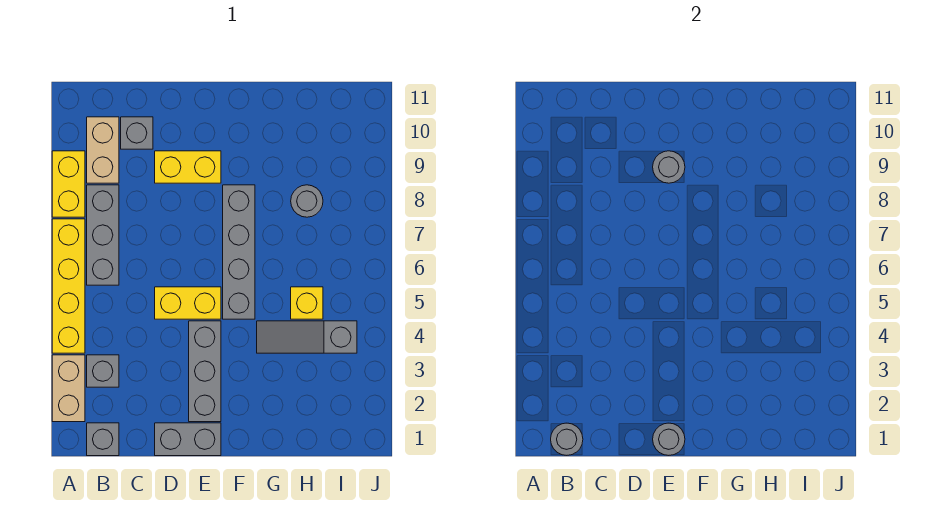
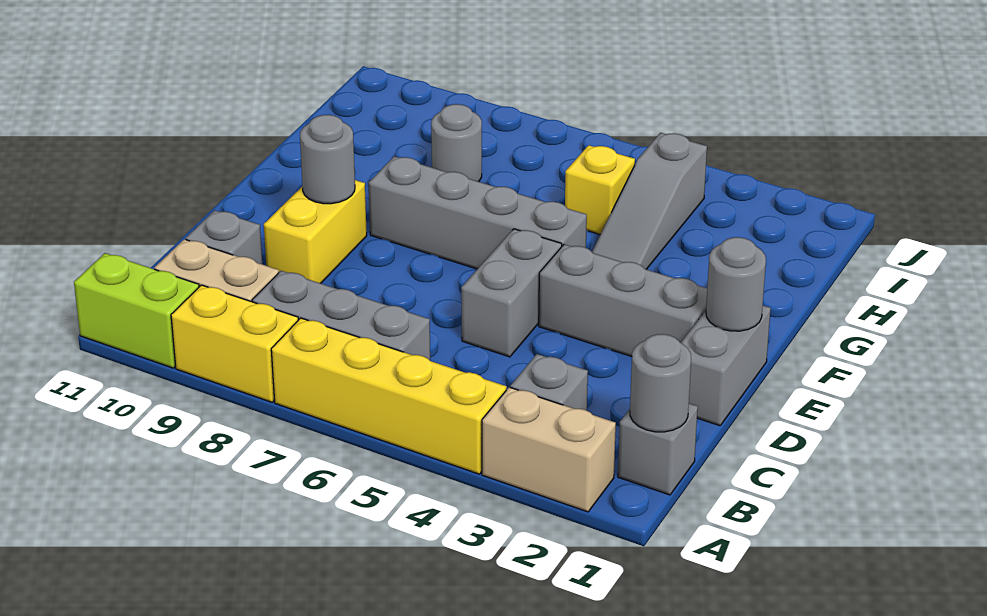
none -> lime brick A10:A11 level 1
yellow brick D5:E5 level 1 -> grey brick D5:E5 level 1

